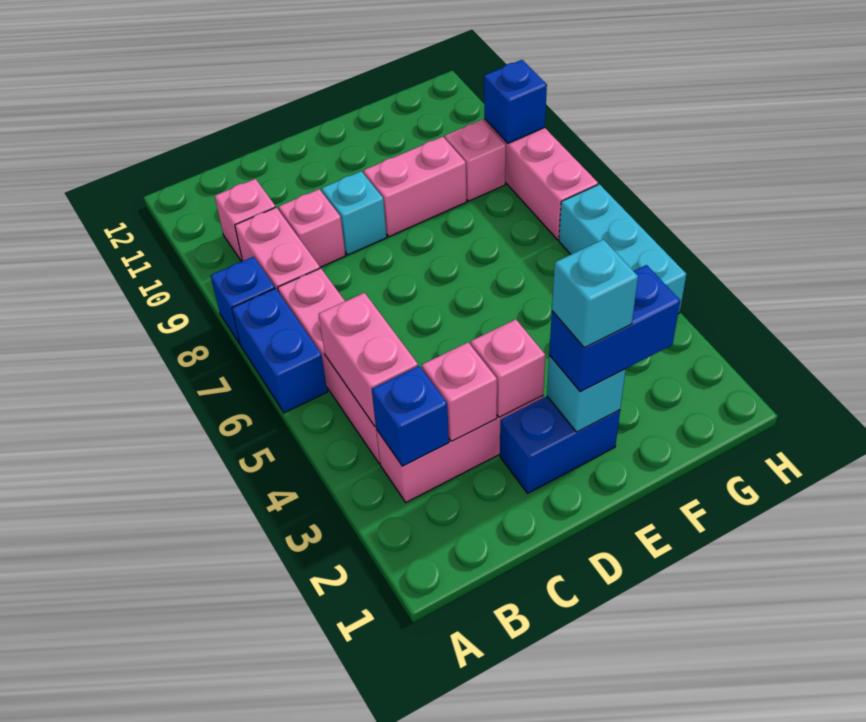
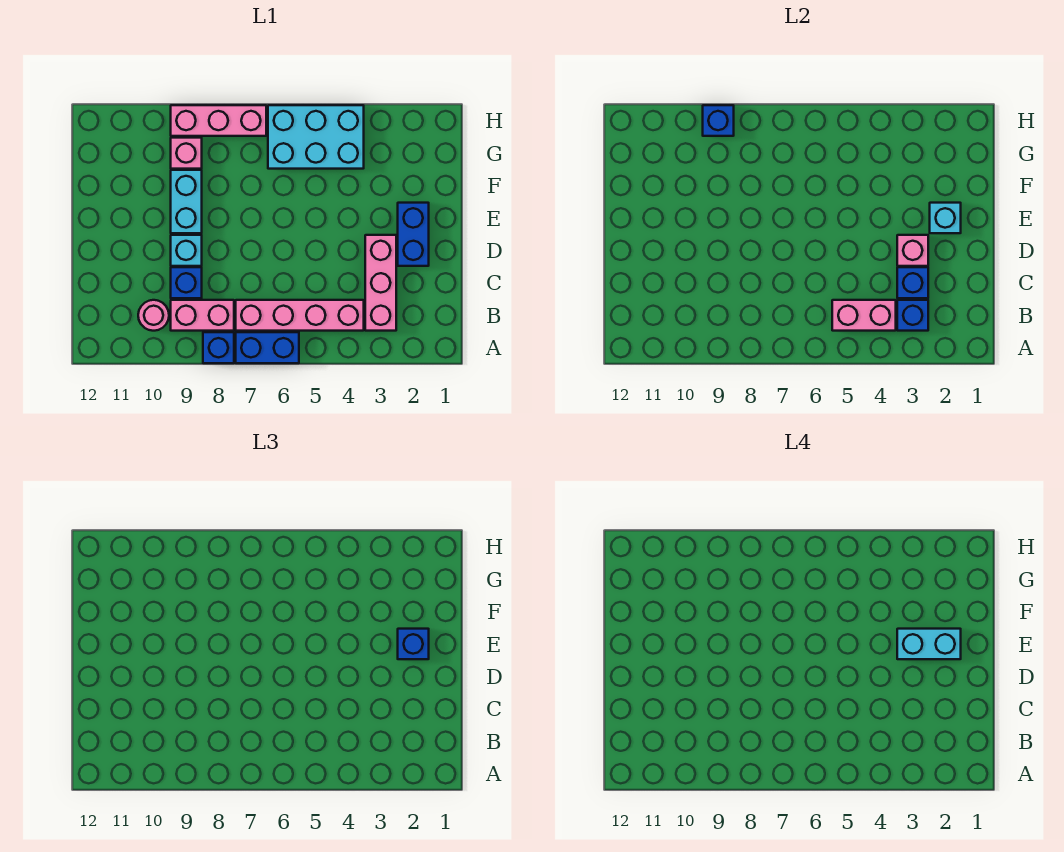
pink brick B10 level 1 -> pink round brick B10 level 1
pink brick C3 level 2 -> blue brick C3 level 2
pink brick C9 level 1 -> blue brick C9 level 1
blue brick E2:F2 level 3 -> blue brick E2 level 3
cyan brick E2 level 4 -> cyan brick E2:E3 level 4
pink brick E9:F9 level 1 -> cyan brick E9:F9 level 1
cyan brick H4:H6 level 1 -> cyan brick G4:H6 level 1

